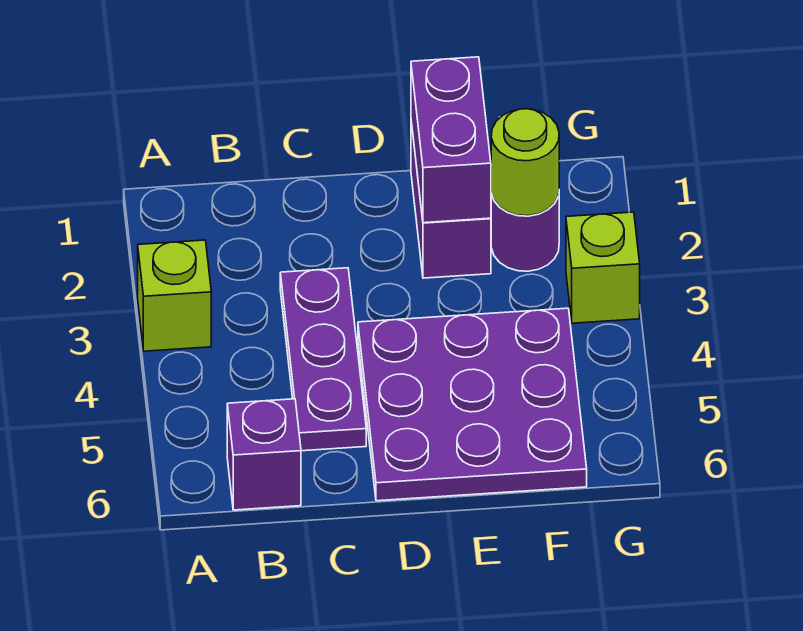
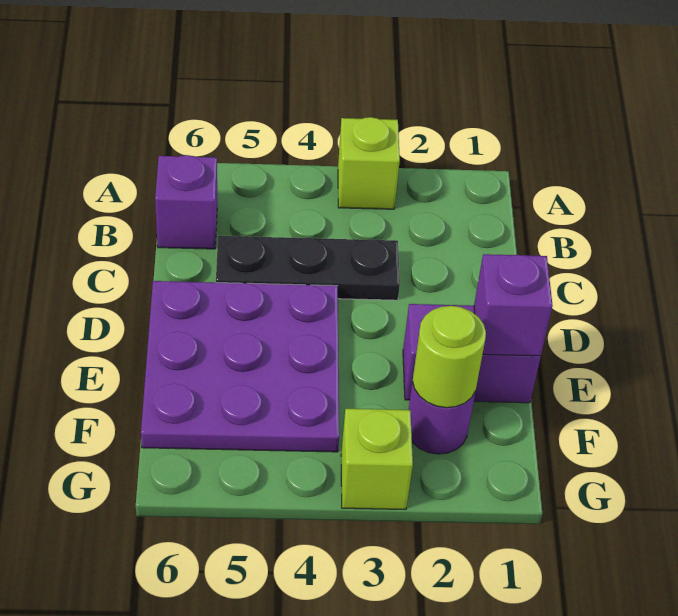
purple plate C3:C5 level 1 -> black plate C3:C5 level 1
purple brick E1:E2 level 2 -> purple brick E1 level 2

